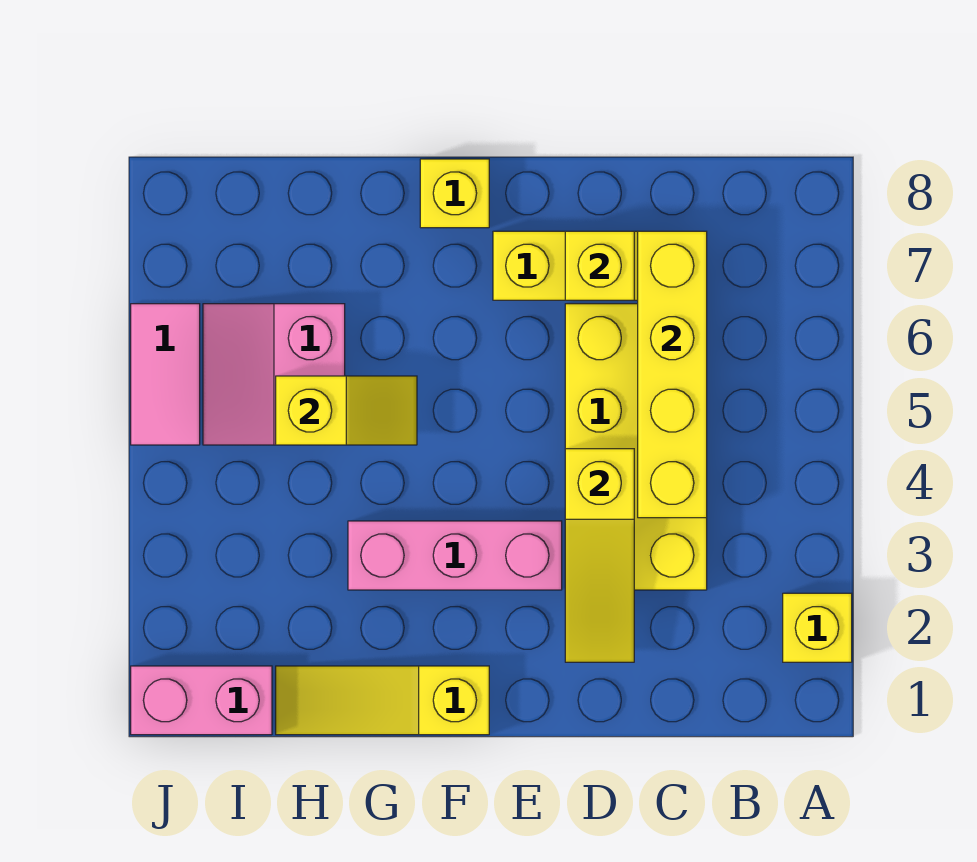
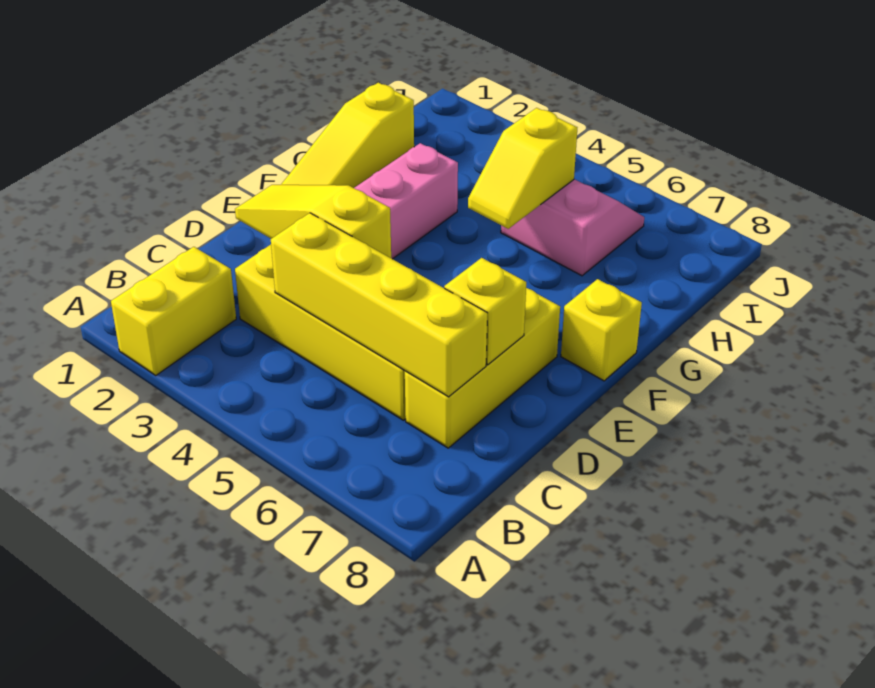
yellow brick A2 level 1 -> yellow brick A2:B2 level 1
yellow slope F1:H1 level 1 top F -> yellow slope F1:H1 level 1 top H
pink brick I1:J1 level 1 -> none
pink tile J5:J6 level 1 -> none

